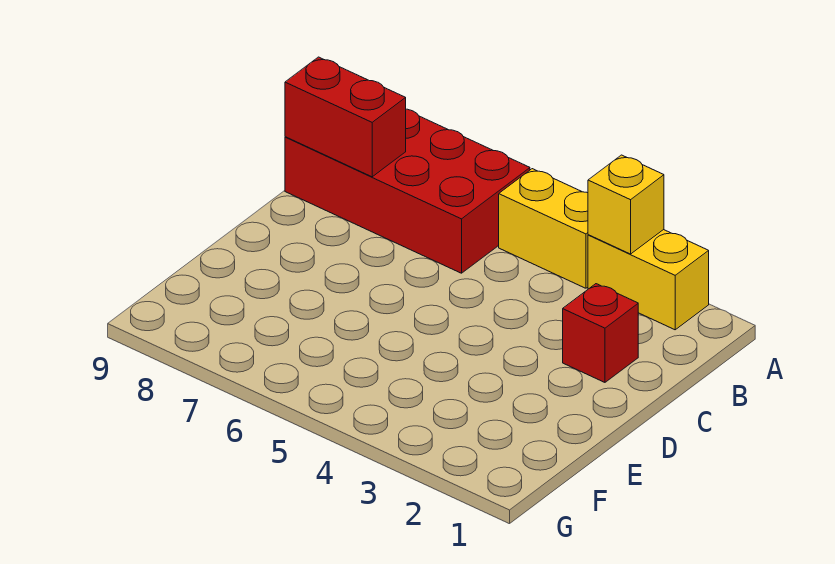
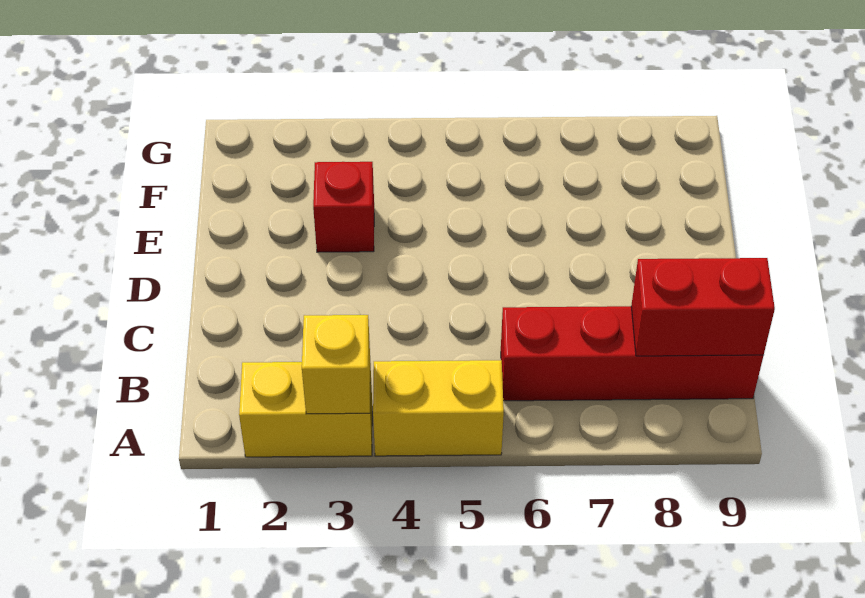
red brick A6:B9 level 1 -> red brick B6:B9 level 1
red brick C2 level 1 -> red brick E3 level 1

